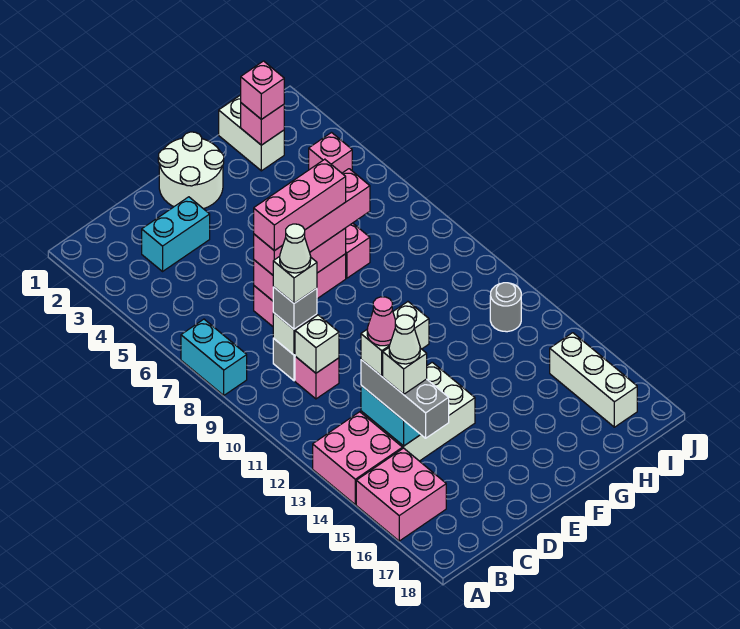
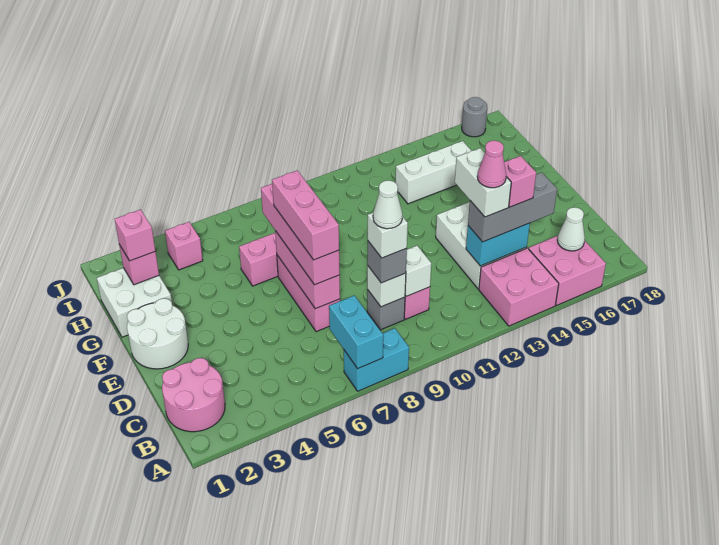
none -> pink round brick B1:C2 level 1
cyan brick C3:D3 level 1 -> cyan brick A7:B7 level 2
white brick C14 level 4 -> pink brick C14 level 4
white cone C14 level 5 -> white cone B16 level 2
white brick H1:H2 level 1 -> white brick G1:H2 level 1
grey round brick I12 level 1 -> grey round brick J17 level 1
white brick I15:I17 level 1 -> white brick H13:H15 level 1

